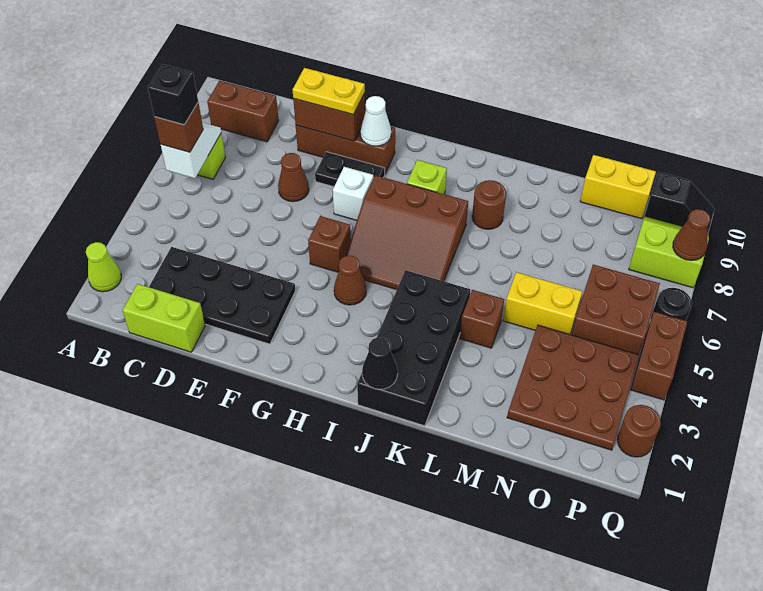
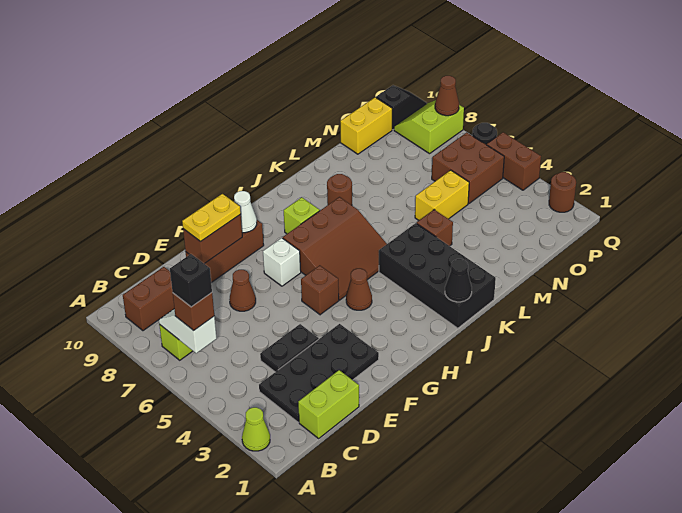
black plate F8:G8 level 1 -> black plate D4:E4 level 1
brown plate N2:P4 level 1 -> none

